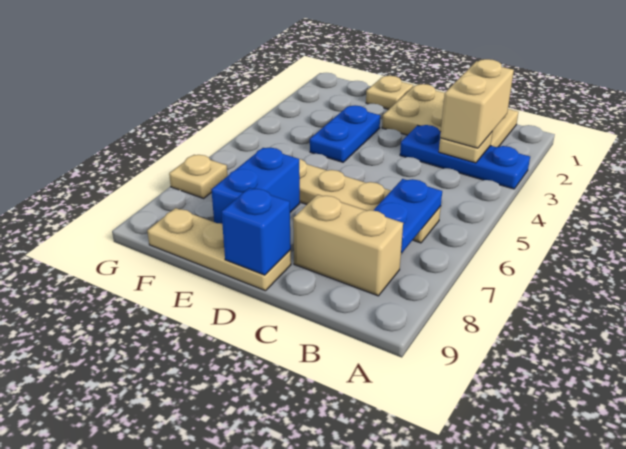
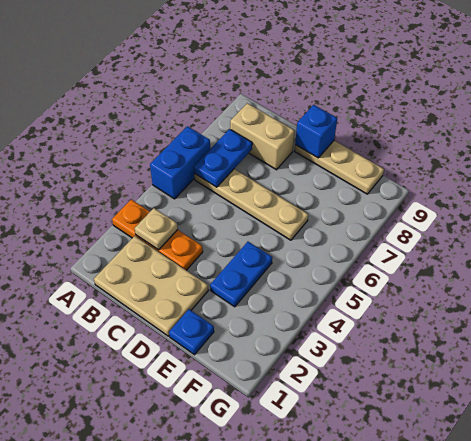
blue plate A3:C3 level 1 -> orange plate A3:C3 level 1
tan brick B2:B3 level 3 -> none
tan plate E1 level 1 -> blue plate E1 level 1
blue brick E7:E8 level 1 -> blue brick A5:A6 level 1
tan plate G7 level 1 -> none

